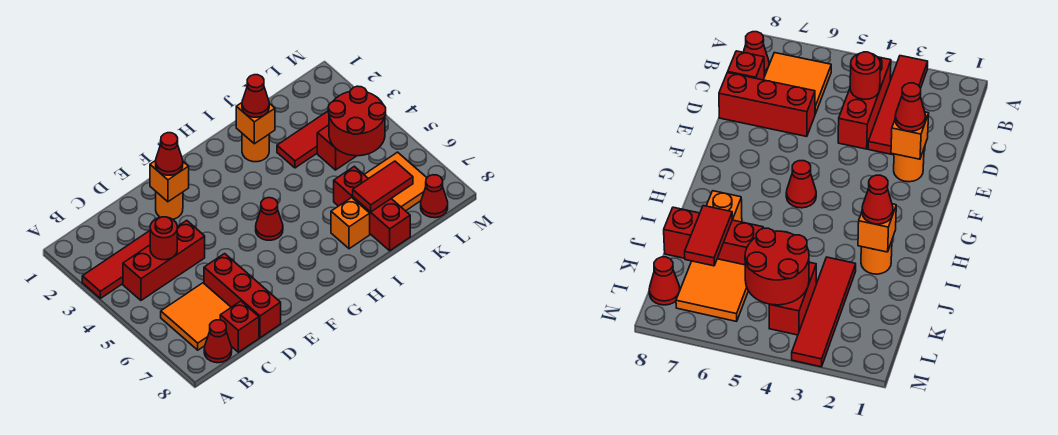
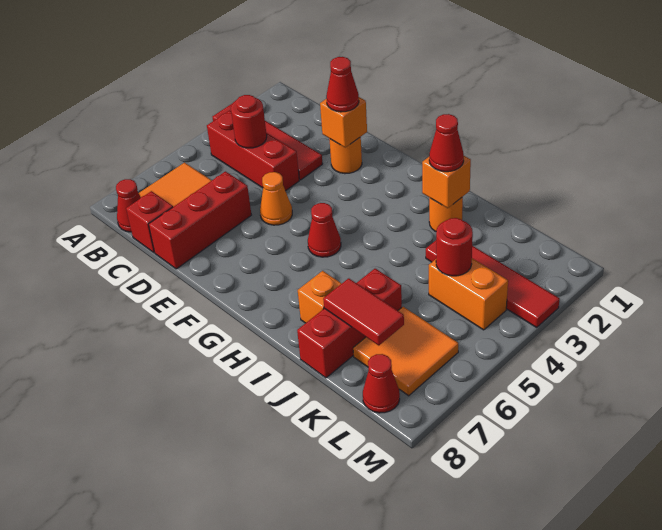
none -> orange cone E5 level 1
red brick K4:L4 level 1 -> orange brick K4:L4 level 1
red round brick K4:L5 level 2 -> red round brick K4 level 2

